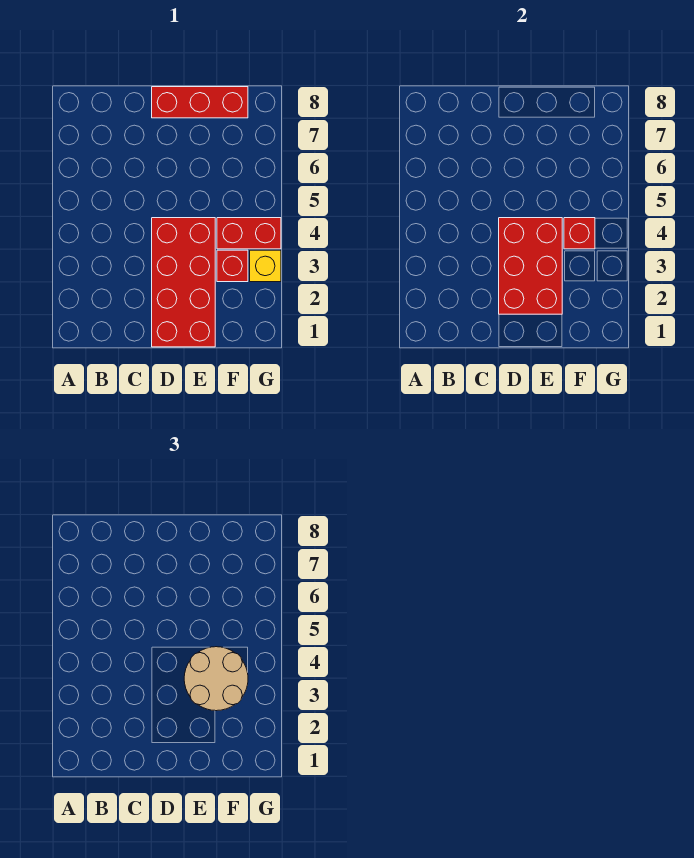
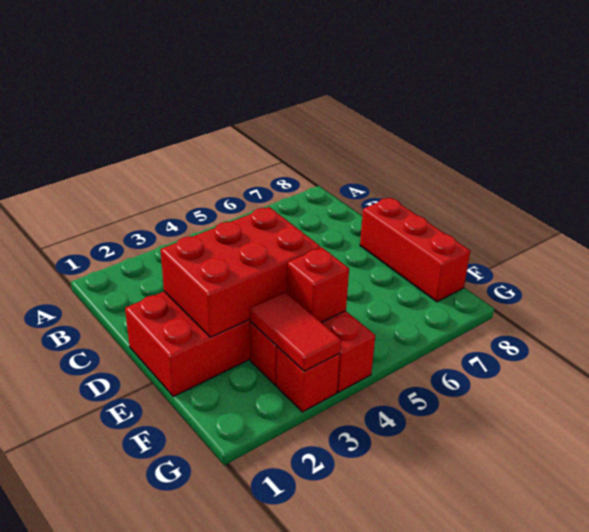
tan round brick E3:F4 level 3 -> none
none -> red tile F3:G3 level 2
yellow brick G3 level 1 -> red brick G3 level 1

